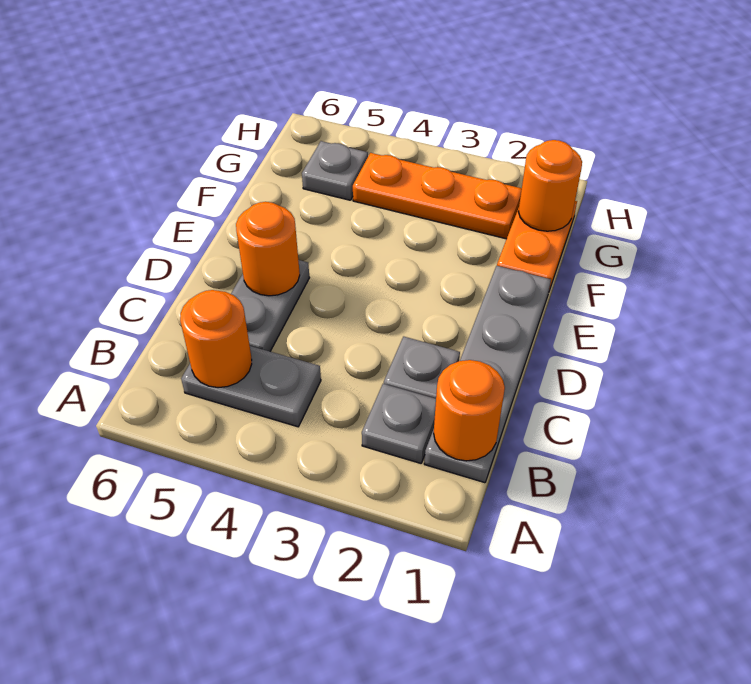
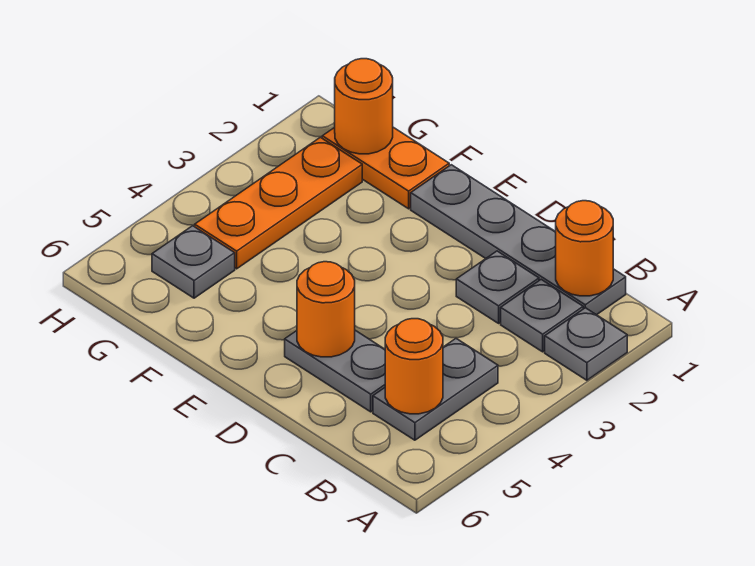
none -> grey plate A2 level 1

